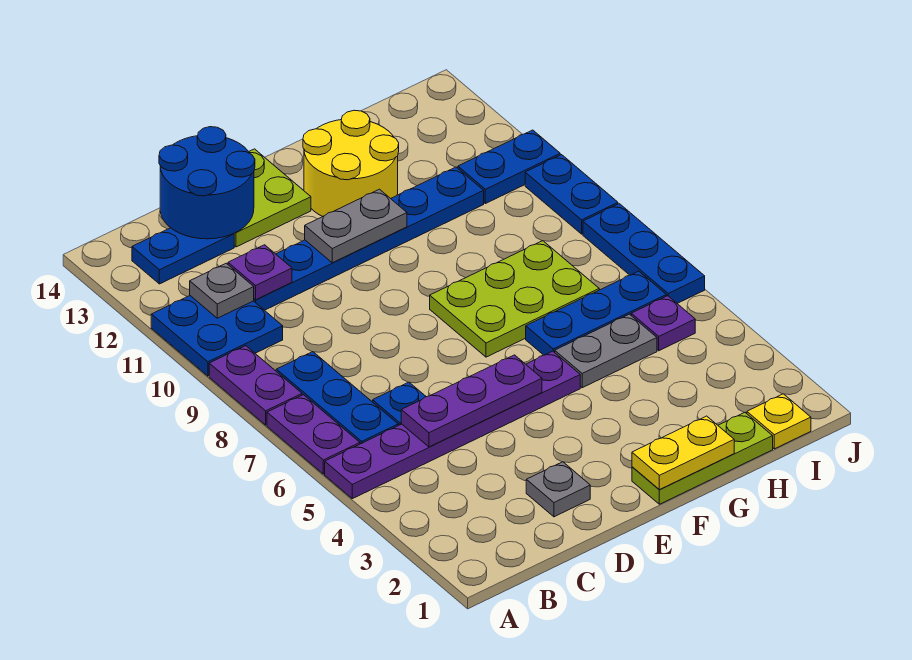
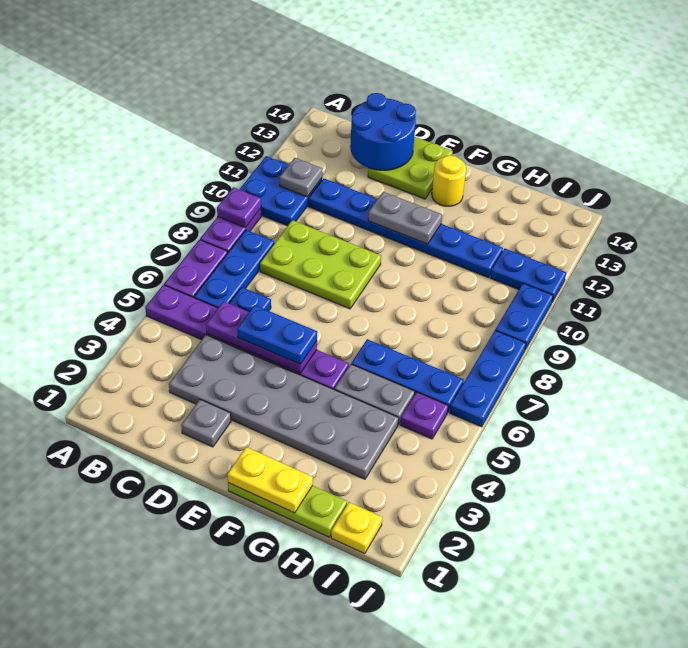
blue plate B13:C13 level 1 -> blue plate D5:E5 level 3
none -> grey plate C3:H4 level 1
purple plate C11 level 2 -> purple plate A9 level 2
lime plate F7:H8 level 1 -> lime plate C8:E9 level 1
yellow round brick F12:G13 level 1 -> yellow round brick F13 level 1

